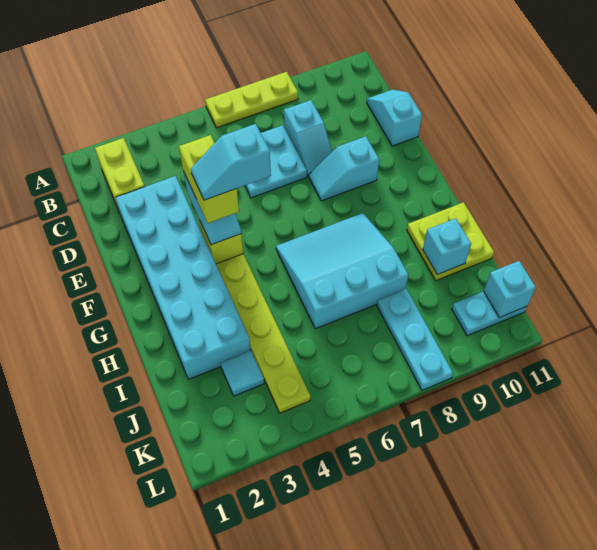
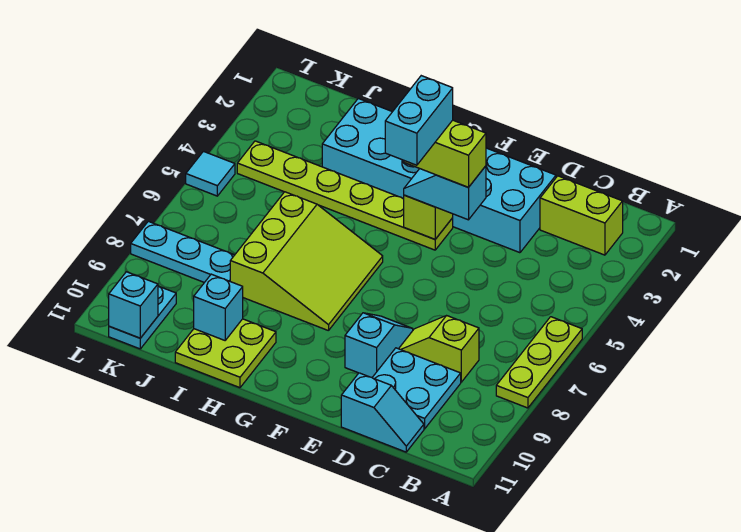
cyan plate C6:D7 level 1 -> cyan plate C9:D10 level 1
cyan slope C8:D8 level 1 top C -> lime slope C8:D8 level 1 top C
cyan slope F4:F5 level 5 top 5 -> cyan brick F4:F5 level 5
cyan slope G6:I8 level 1 top I -> lime slope G6:I8 level 1 top I
cyan tile J3 level 1 -> cyan tile L5 level 1

